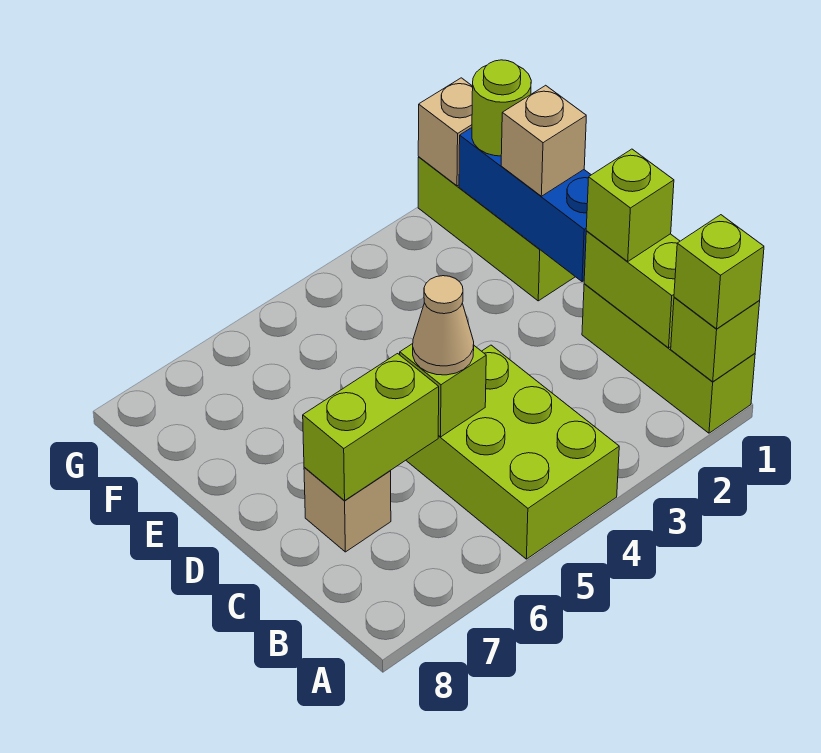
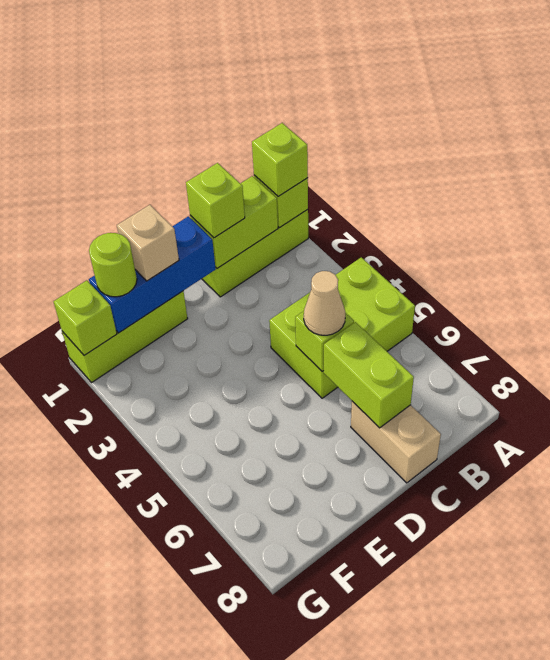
tan brick C7 level 1 -> tan brick C7:C8 level 1
tan brick G1 level 2 -> lime brick G1 level 2

